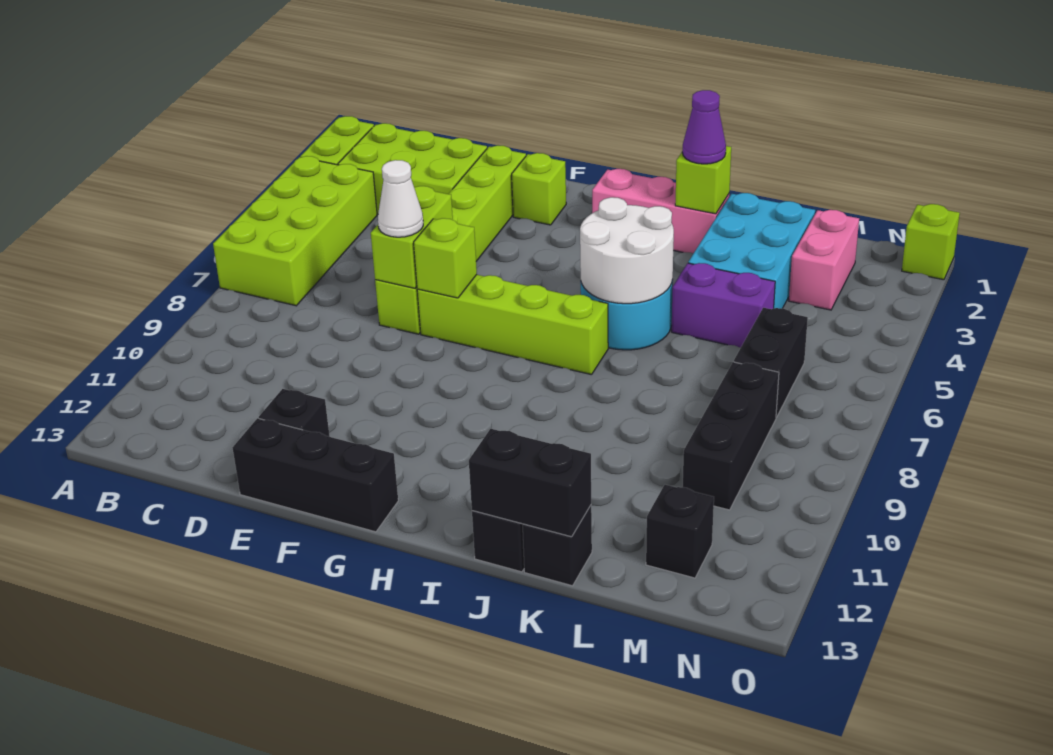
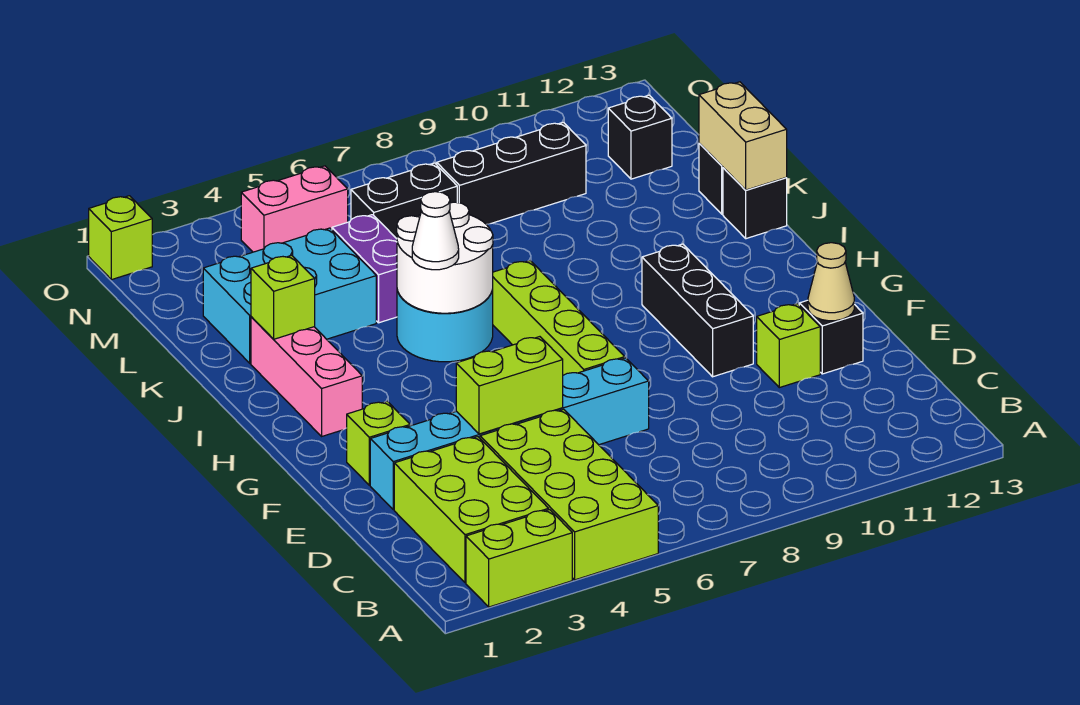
lime brick A4:B7 level 1 -> lime brick A4:D5 level 1
lime brick E2:E7 level 1 -> cyan brick E2:E7 level 1
lime brick E6:E7 level 2 -> lime brick E4:E5 level 2
white cone E7 level 3 -> white cone I5 level 3
none -> tan cone E12 level 2
black brick E13:G13 level 1 -> black brick F10:H10 level 1
lime brick F7 level 2 -> lime brick E11 level 1
purple cone J2 level 3 -> none
black brick J13:K13 level 2 -> tan brick J13:K13 level 2
pink brick M2:M3 level 1 -> pink brick N4:N5 level 1

